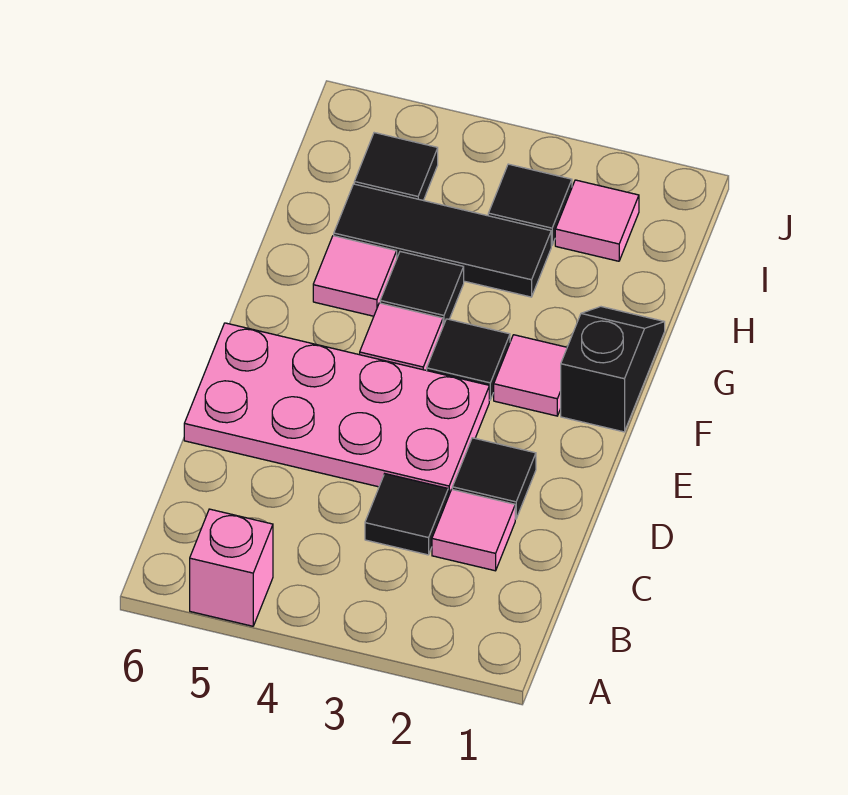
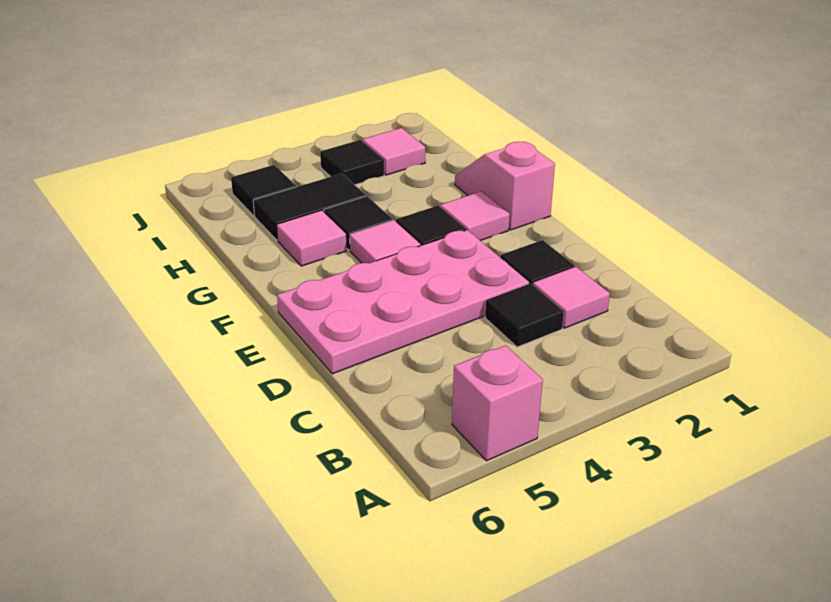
black slope F1:G1 level 1 top F -> pink slope F1:G1 level 1 top F
black tile H3:H5 level 1 -> black tile H4:H5 level 1

